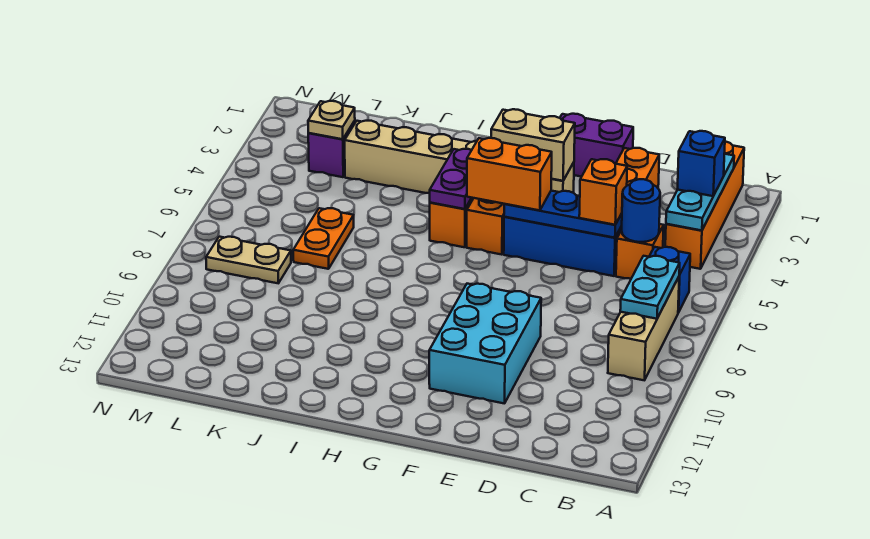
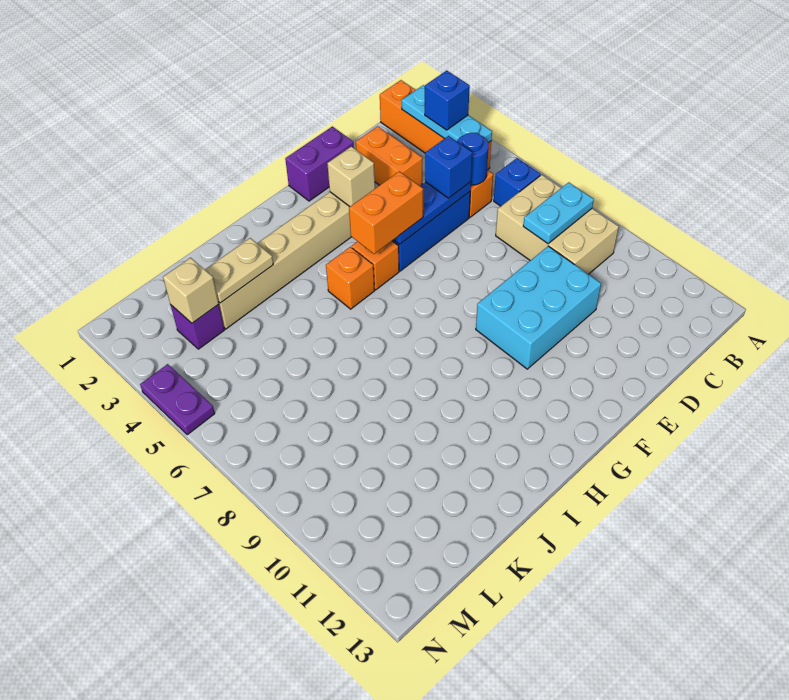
tan brick B7:B9 level 1 -> tan brick B7:C9 level 1
cyan plate B7:B8 level 2 -> cyan plate B8:C8 level 2
orange brick D5 level 3 -> blue brick D5 level 3
cyan brick E9:F11 level 1 -> cyan brick D9:F10 level 1
tan brick F3:G3 level 2 -> tan brick F3 level 2
purple plate H4:H5 level 2 -> purple plate N4:N5 level 1
orange plate K6:K7 level 1 -> none
tan plate L3 level 2 -> tan brick L3 level 2
tan plate L8:M8 level 1 -> tan plate J3:K3 level 2

